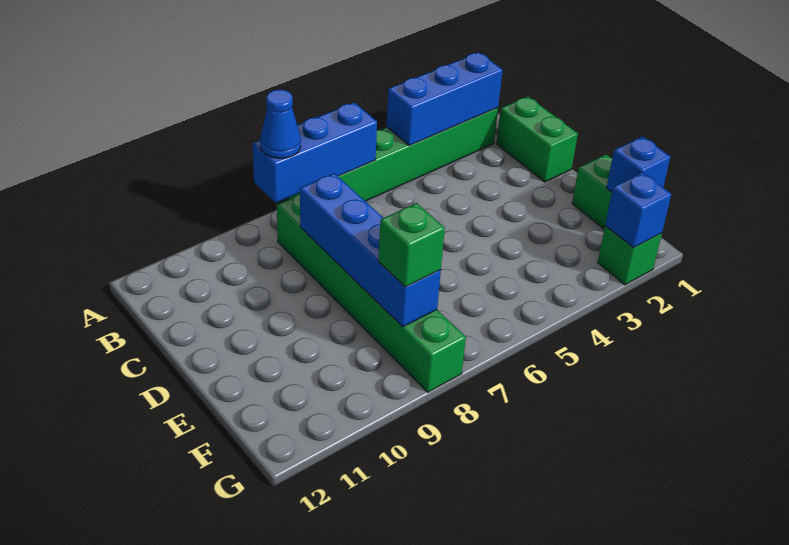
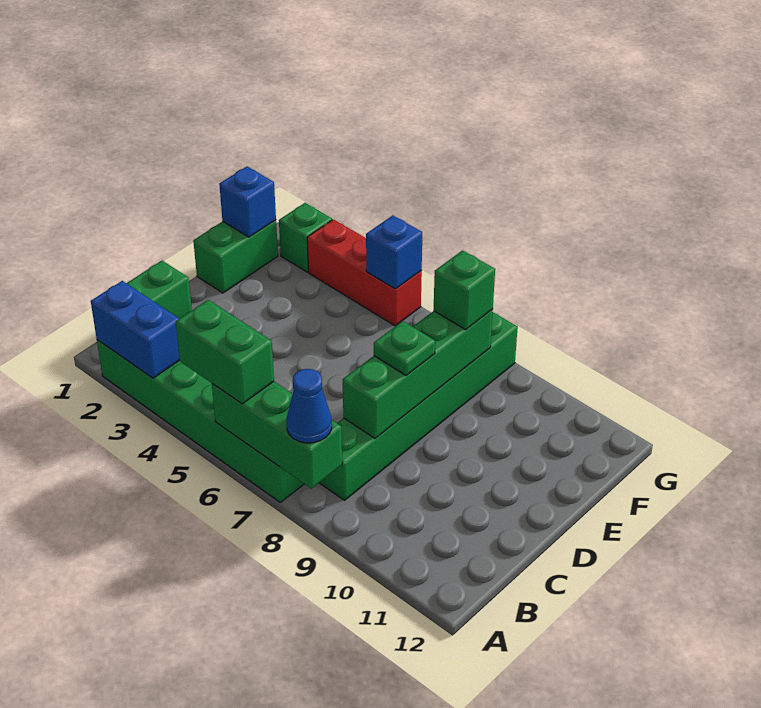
blue brick A2:A4 level 2 -> blue brick A2:A3 level 2
none -> green brick A5:A6 level 3
blue brick A6:A8 level 2 -> green brick A6:A8 level 2
blue brick C8:F8 level 2 -> green brick C8:F8 level 2
none -> green plate D8 level 3
blue brick G2 level 2 -> blue brick G5 level 2
none -> red brick G3:G5 level 1

